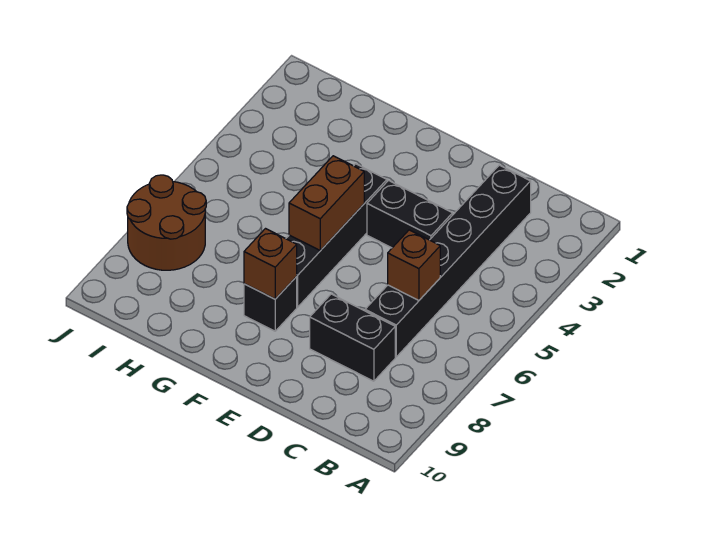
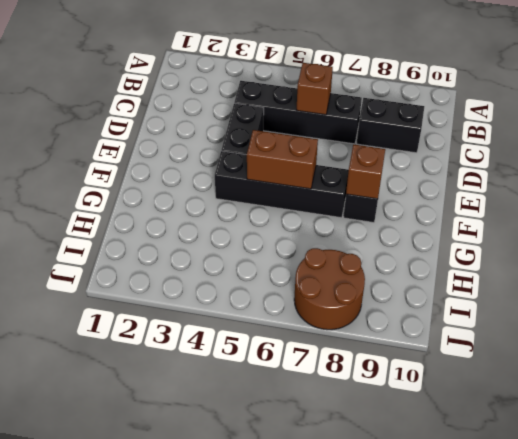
black brick C2:C7 level 1 -> black brick C4:C7 level 1
black brick C8:D8 level 1 -> black brick C8:C9 level 1

